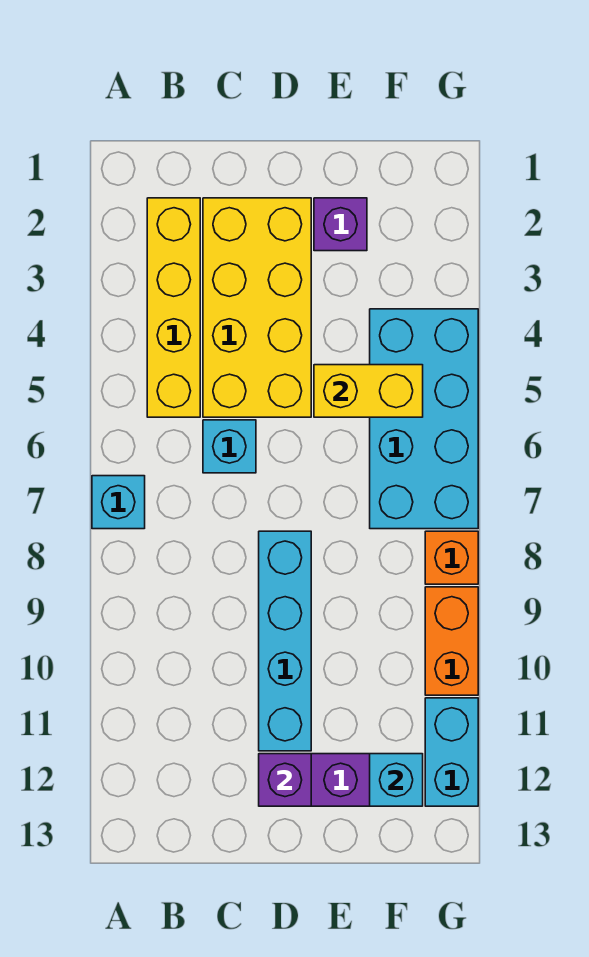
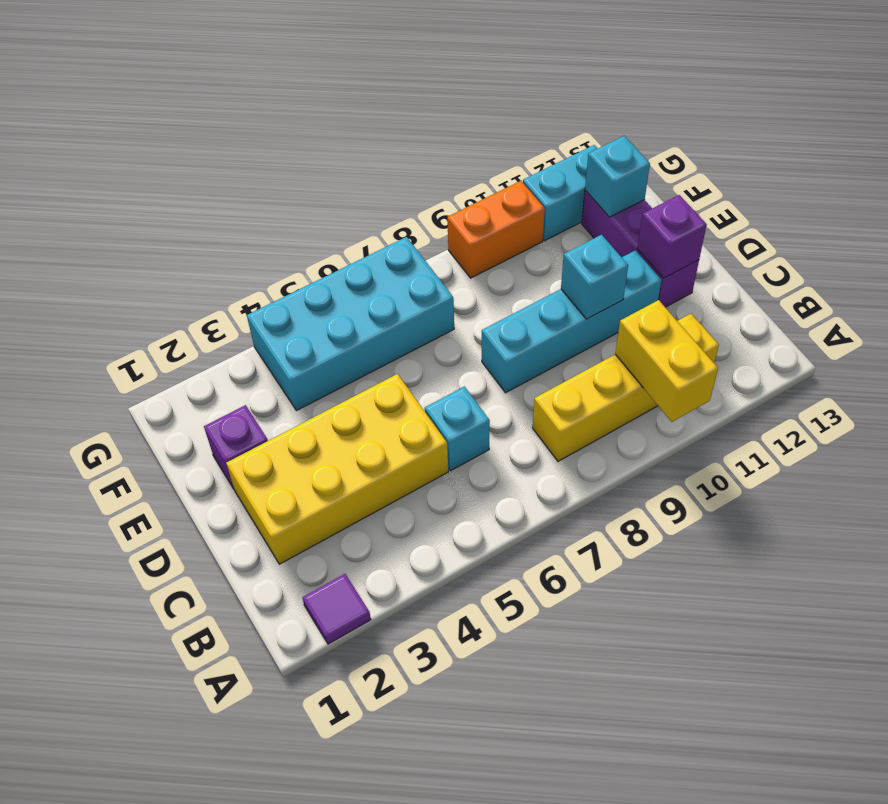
none -> purple tile A2 level 1
cyan brick A7 level 1 -> cyan brick D10 level 2
yellow brick B2:B5 level 1 -> yellow brick B8:B11 level 1
yellow brick E5:F5 level 2 -> yellow brick A10:B10 level 2
orange brick G8 level 1 -> none

